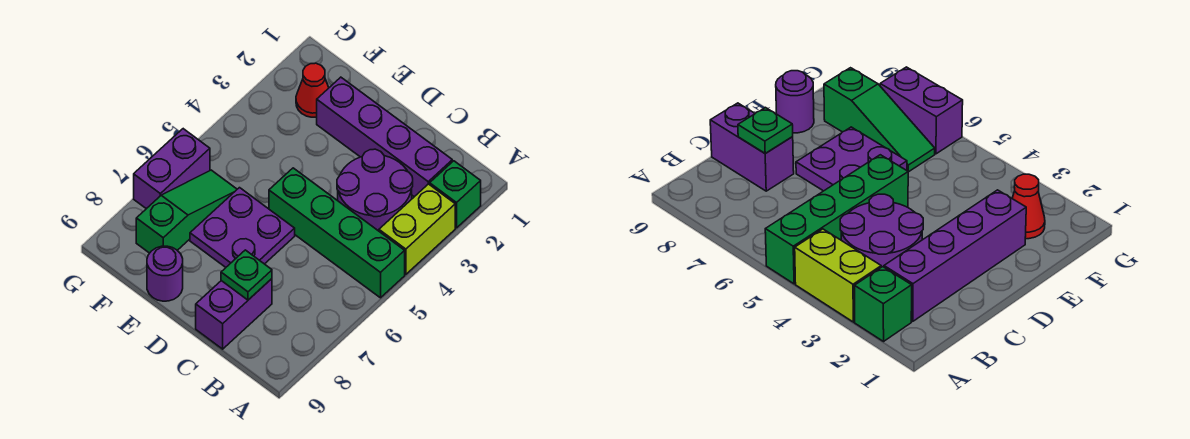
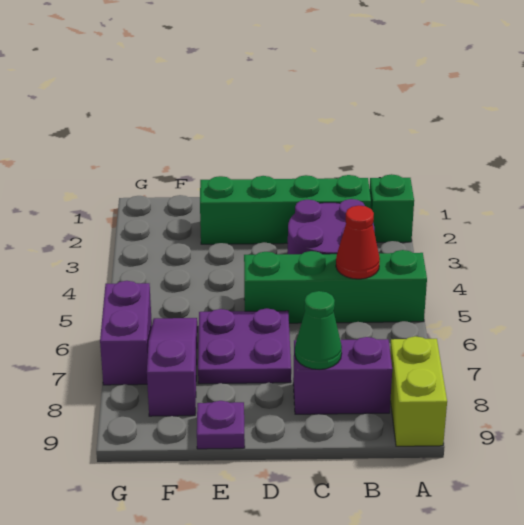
lime brick A3:A4 level 1 -> lime brick A8:A9 level 1
purple brick B2:E2 level 1 -> green brick B2:E2 level 1
purple brick C8:C9 level 1 -> purple brick B8:C8 level 1
green plate C8 level 2 -> green cone C8 level 2
purple round brick E9 level 1 -> purple plate E9 level 1
red cone F2 level 1 -> red cone B5 level 2
green slope F6:F8 level 1 top 8 -> purple slope F6:F8 level 1 top 8

